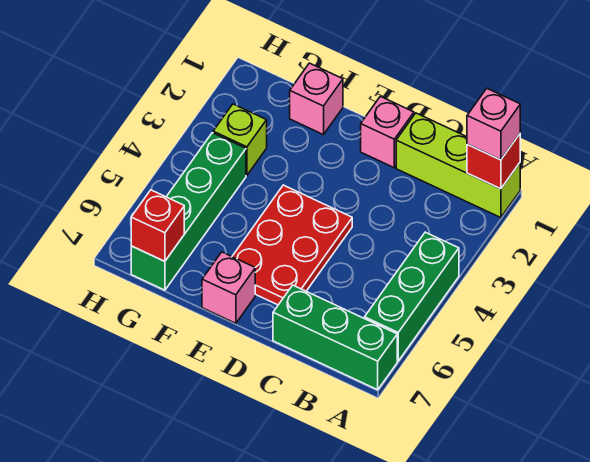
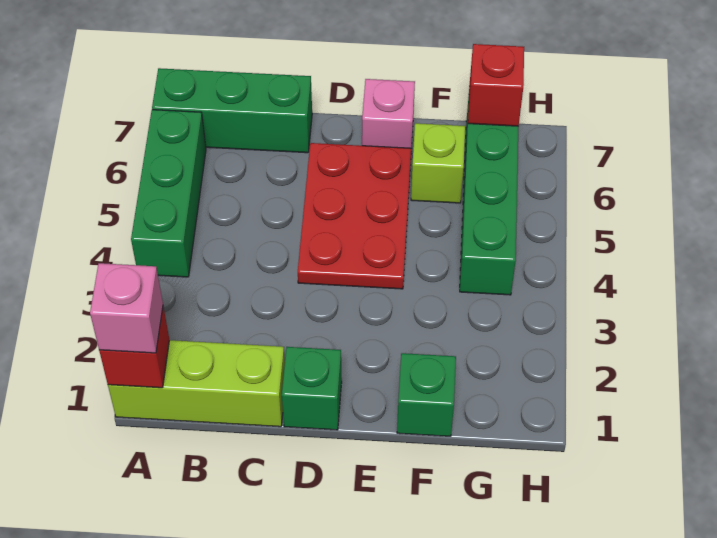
pink brick D1 level 1 -> green brick D1 level 1
pink brick F1 level 1 -> green brick F1 level 1
lime brick G3 level 1 -> lime brick F6 level 1

